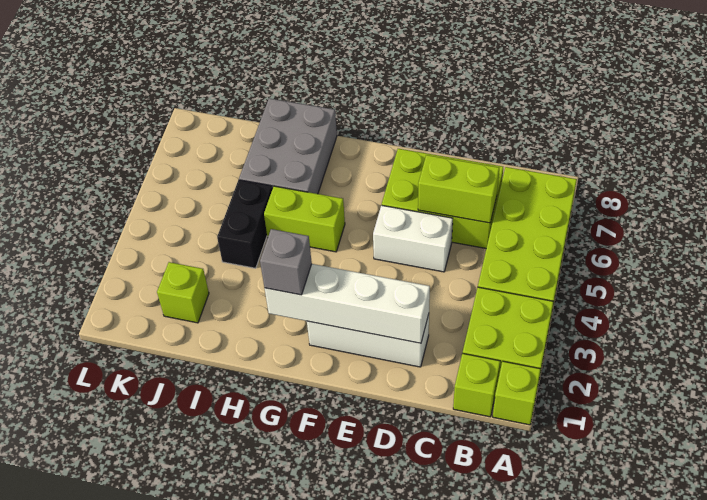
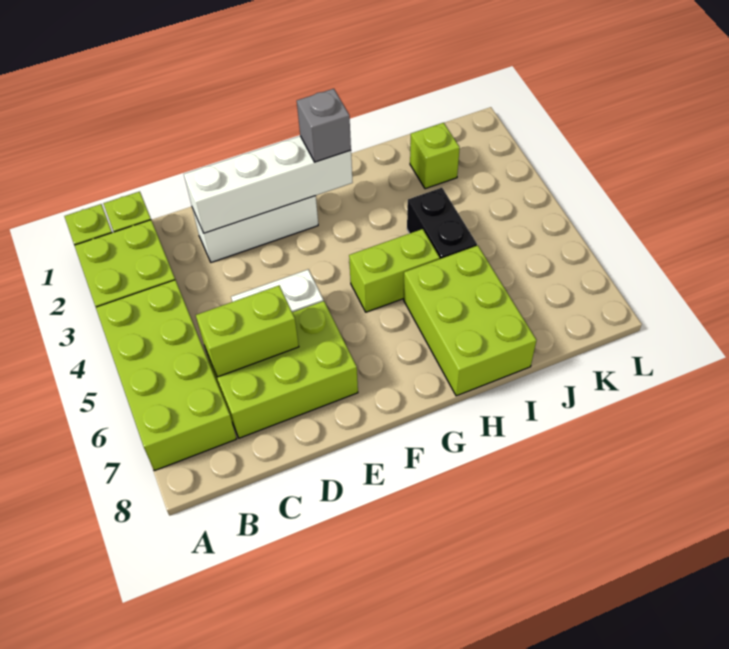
grey brick H6:I8 level 1 -> lime brick H6:I8 level 1

